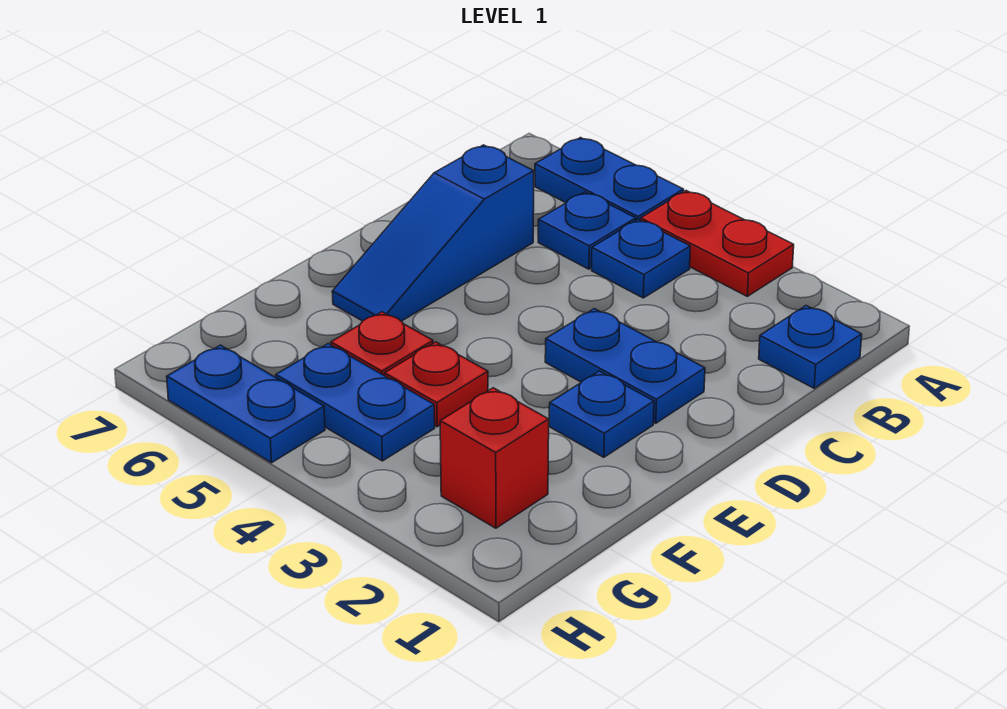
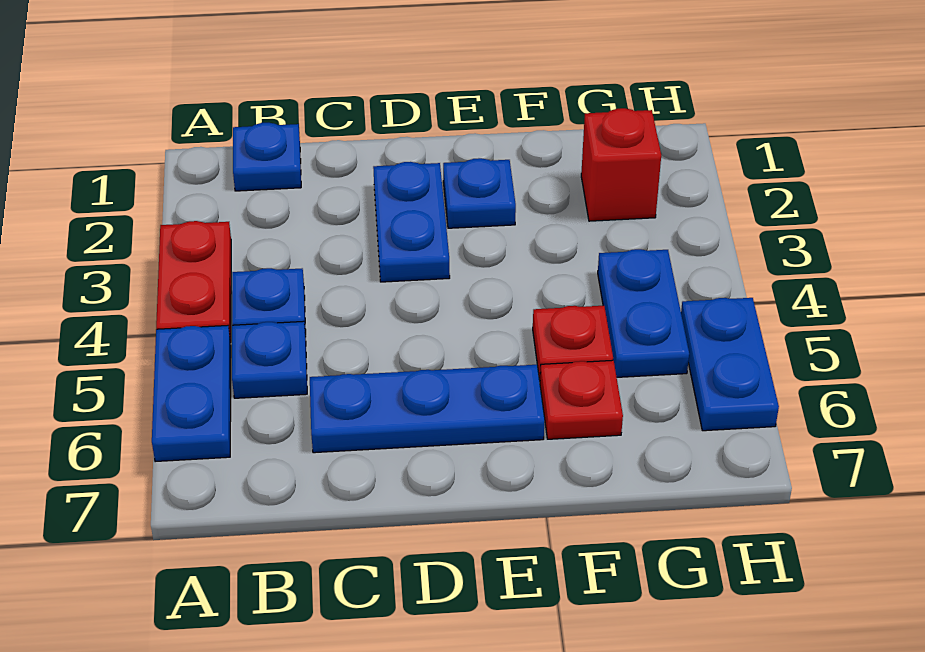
blue slope C6:E6 level 1 top C -> blue plate C6:E6 level 1
red plate F4 level 1 -> red plate F6 level 1

